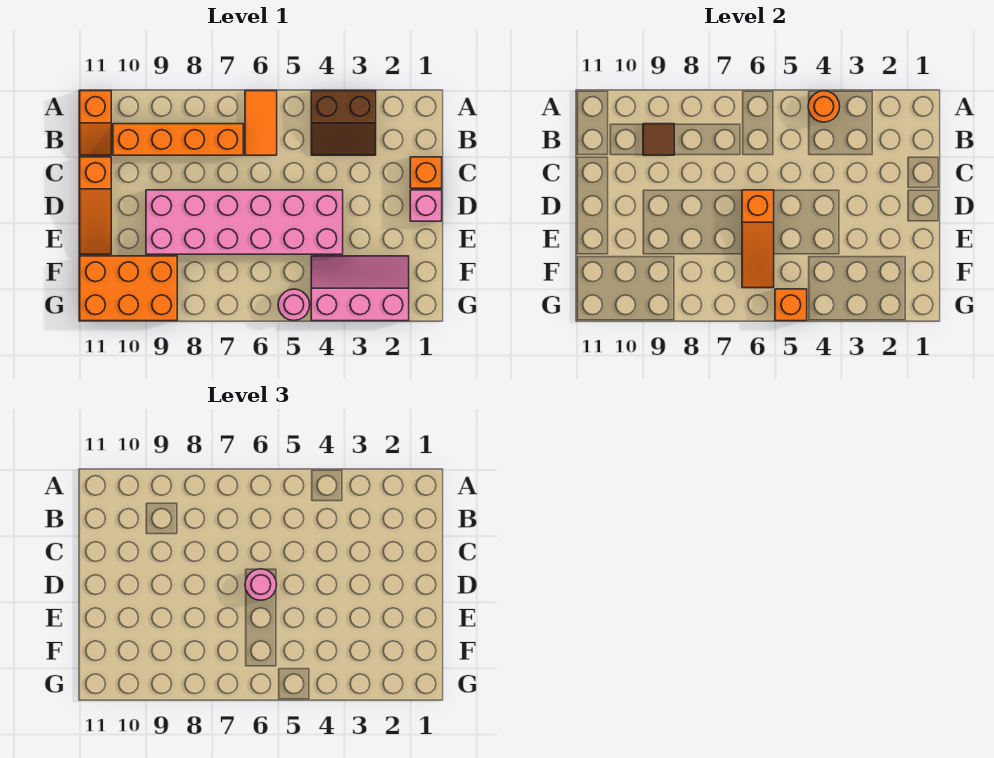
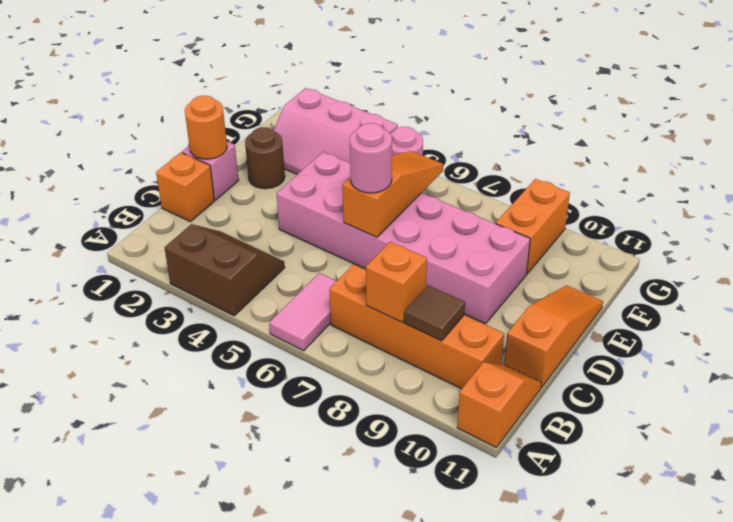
orange round brick A4 level 2 -> orange round brick D1 level 2
orange tile A6:B6 level 1 -> pink tile A6:B6 level 1
none -> brown round brick E2 level 1
orange brick F9:G11 level 1 -> orange brick F9:G9 level 1
orange brick G5 level 2 -> orange brick B8 level 2

